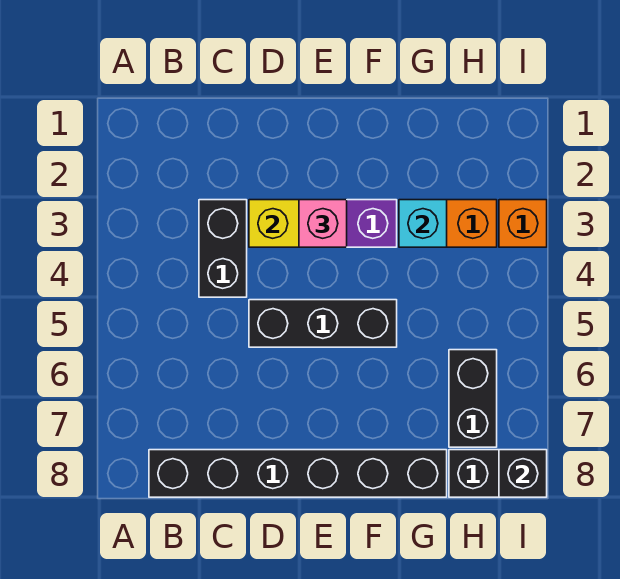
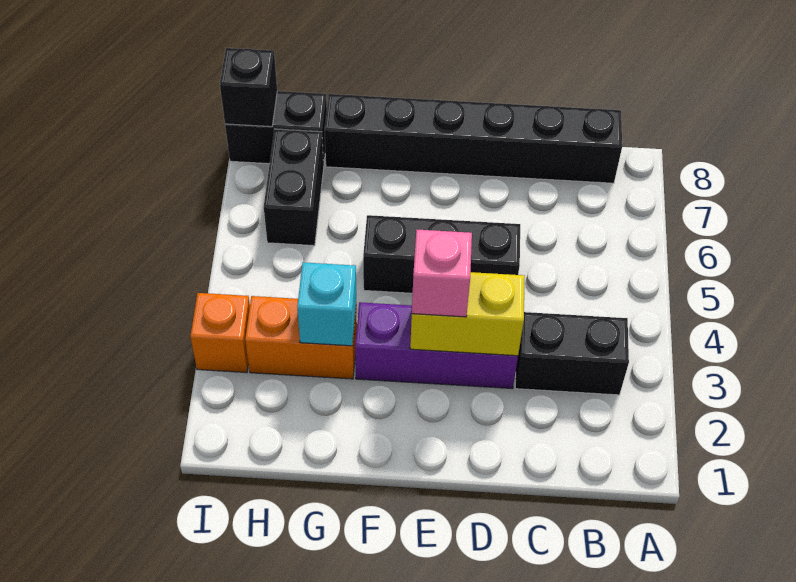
black brick C3:C4 level 1 -> black brick B3:C3 level 1

